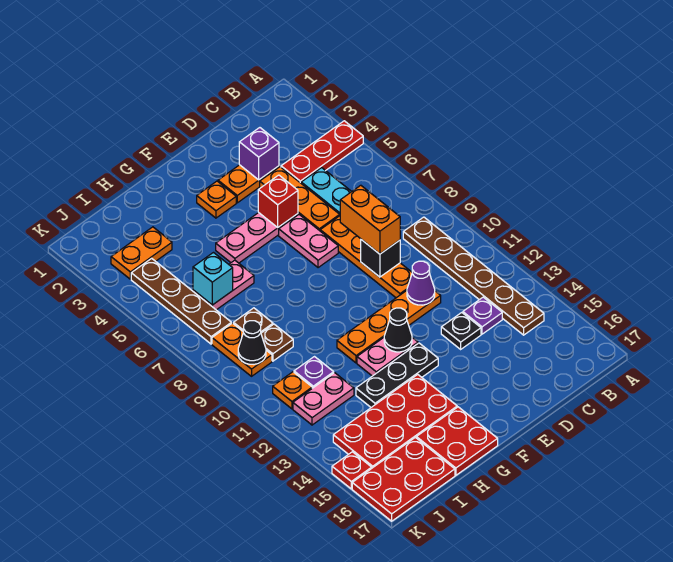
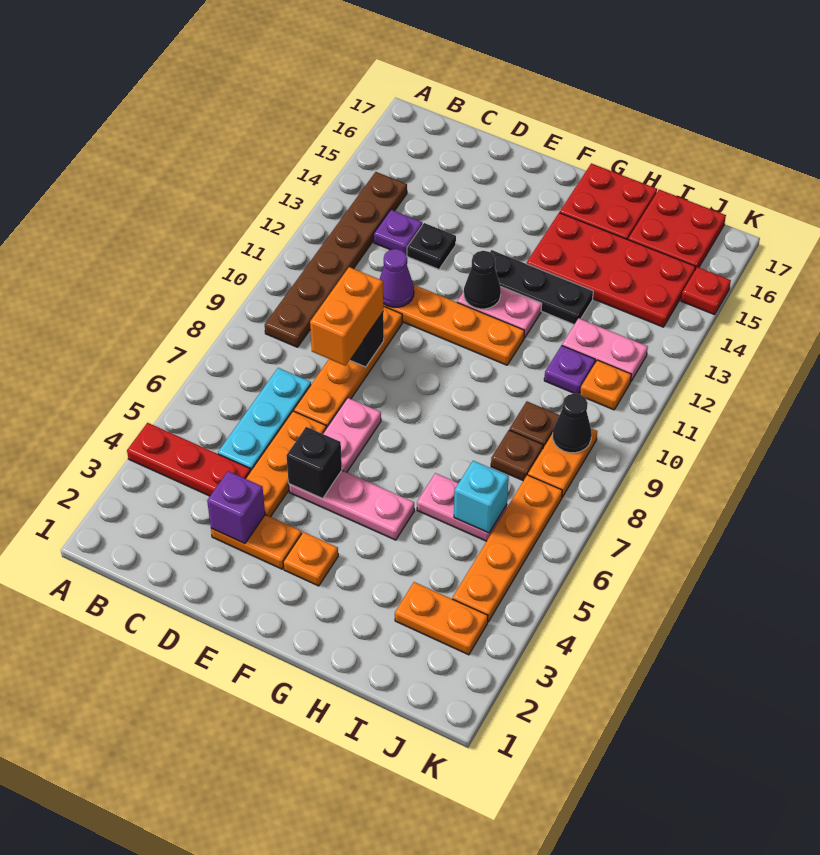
red brick E5 level 2 -> black brick E5 level 2
red plate I16:K17 level 1 -> red plate I16:J17 level 1
brown plate J4:J7 level 1 -> orange plate J4:J7 level 1

